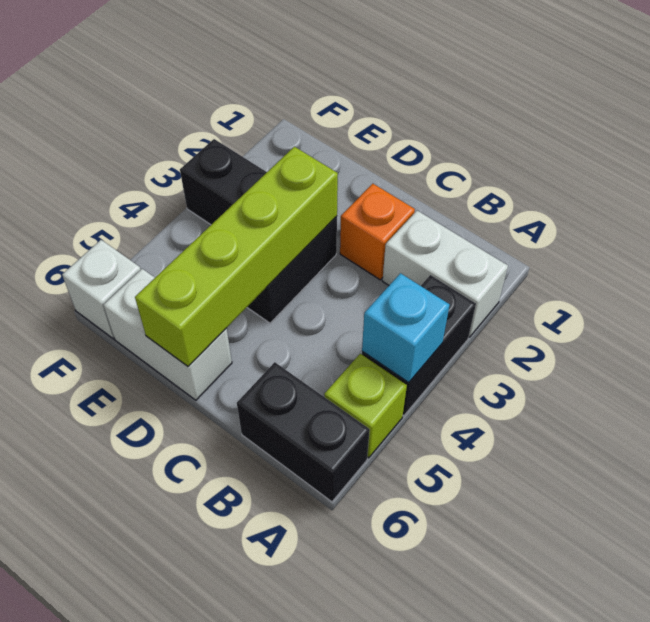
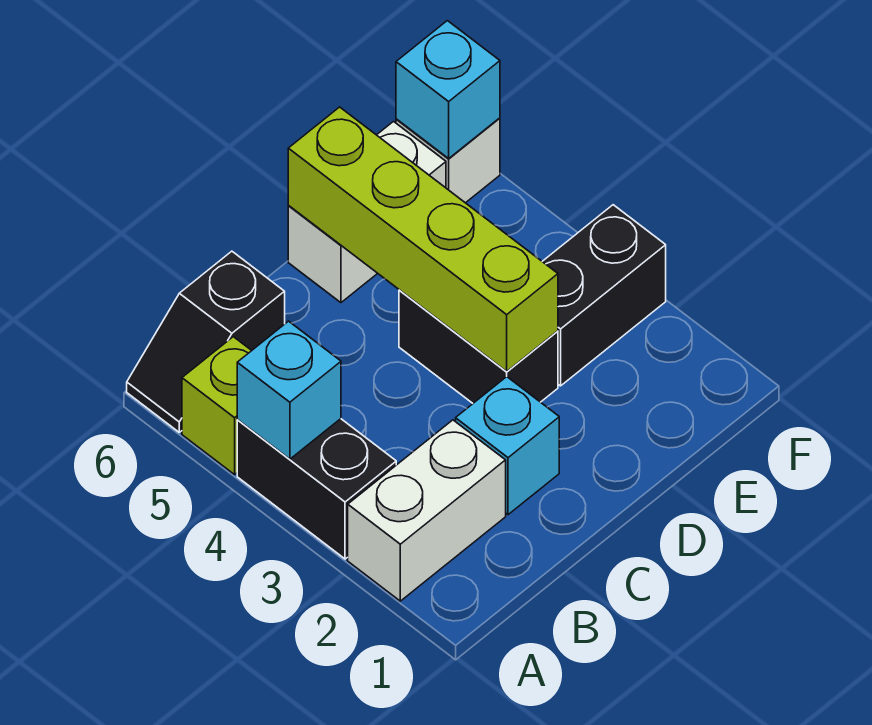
black brick A6:B6 level 1 -> black slope A6:B6 level 1 top B
orange brick C2 level 1 -> cyan brick C2 level 1
none -> cyan brick F6 level 2

